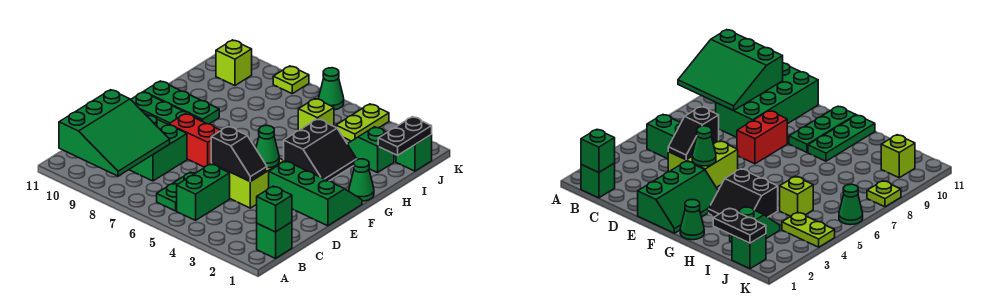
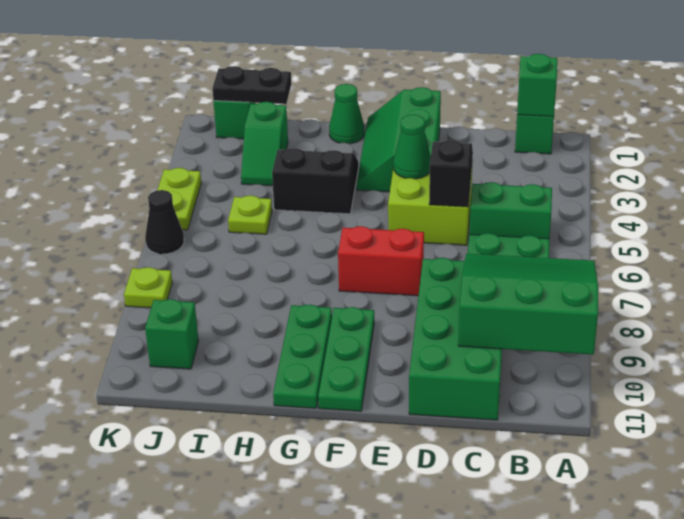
red brick E7:E8 level 1 -> red brick E7:F7 level 1
lime brick I5 level 1 -> lime plate I5 level 1
lime plate J4:K4 level 1 -> lime plate K4:K5 level 1
lime brick J10 level 1 -> green brick J10 level 1
green cone K6 level 1 -> black cone K6 level 1

